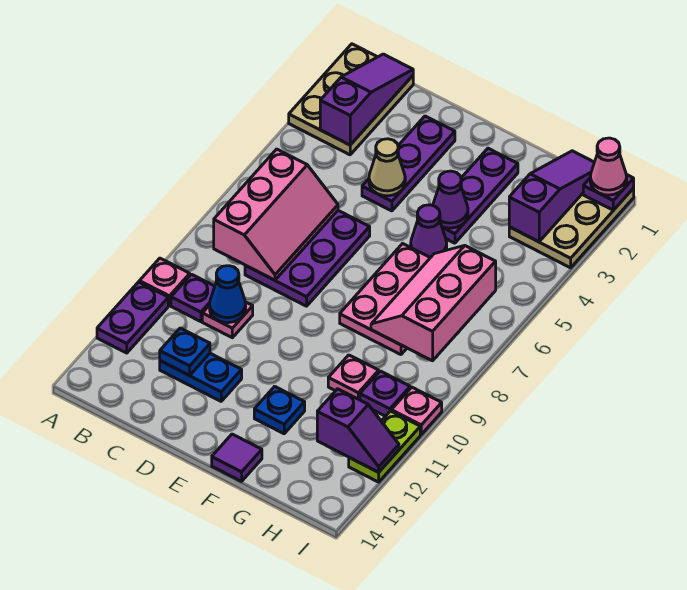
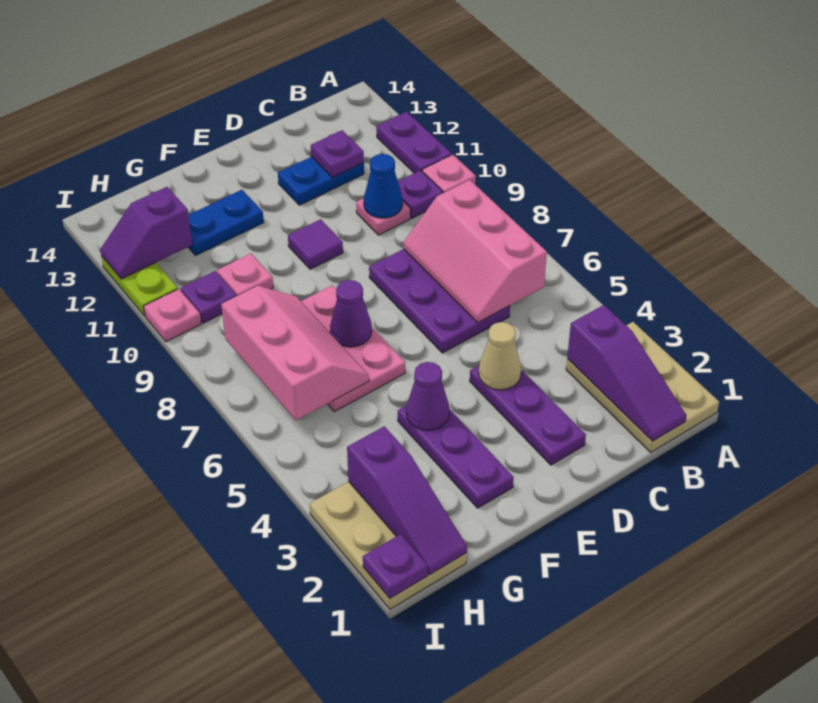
blue plate C12 level 2 -> purple plate C12 level 2
purple cone F5 level 1 -> purple cone F7 level 2
blue plate F12 level 1 -> blue plate F12:G12 level 1
purple tile F14 level 1 -> purple tile E10 level 1
pink cone I1 level 3 -> none

